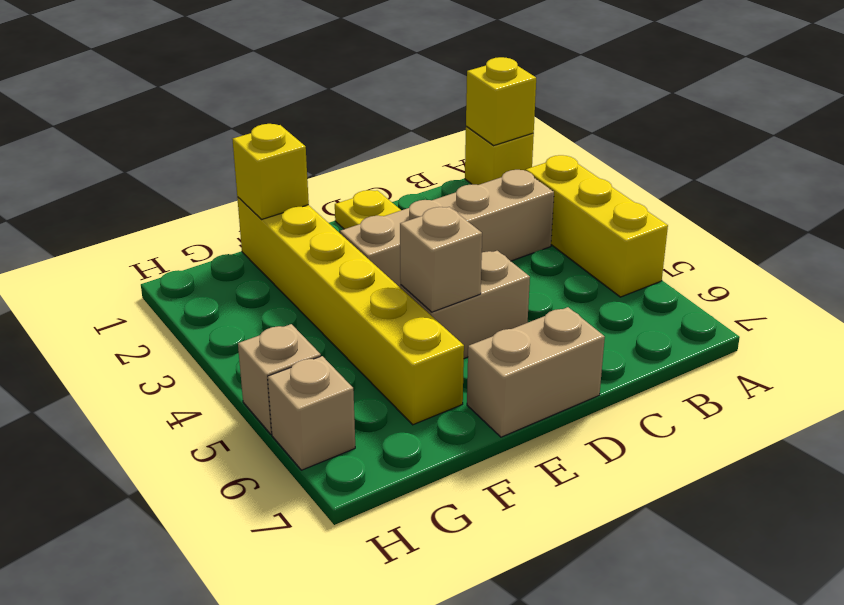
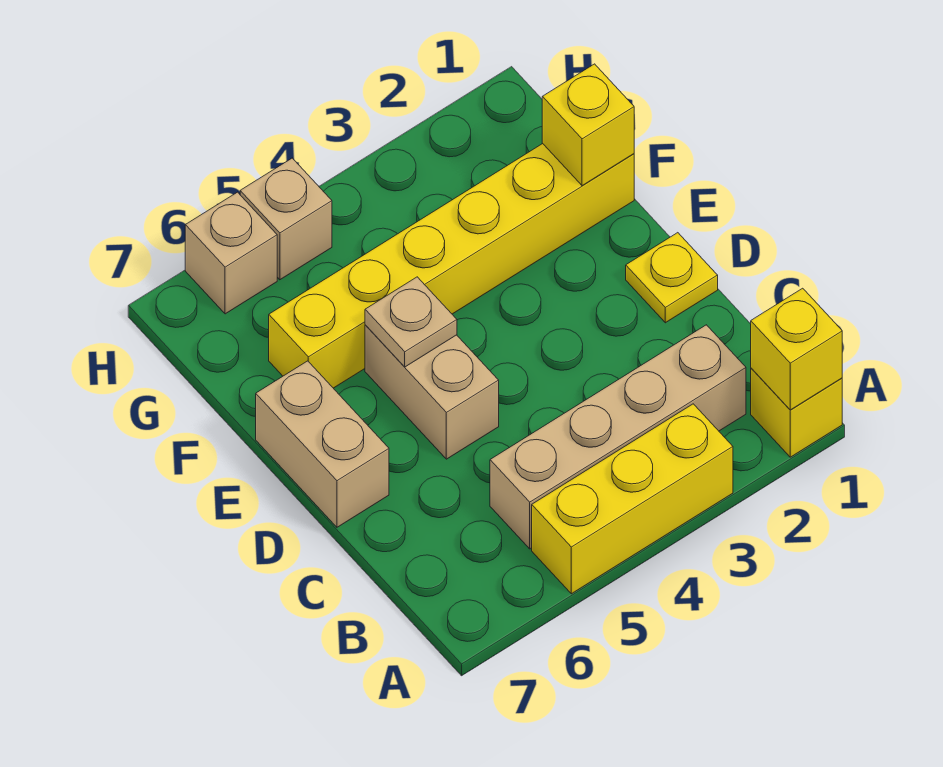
tan brick B3:E3 level 1 -> tan brick B2:B5 level 1
tan brick E5 level 2 -> tan plate E5 level 2

